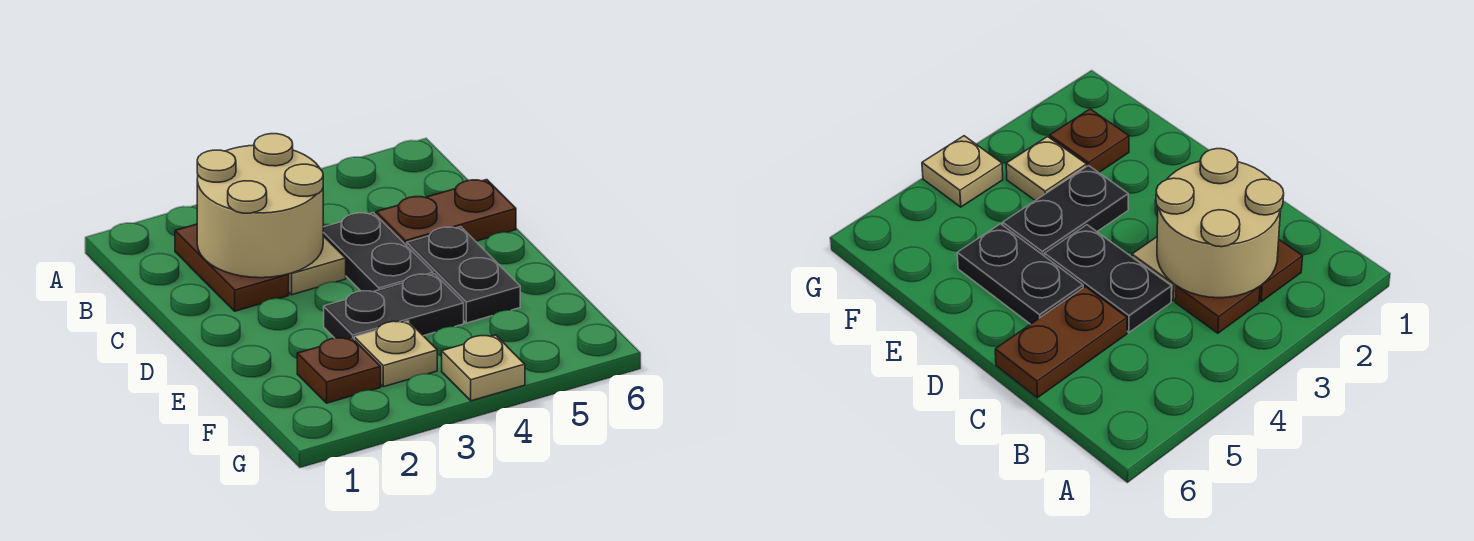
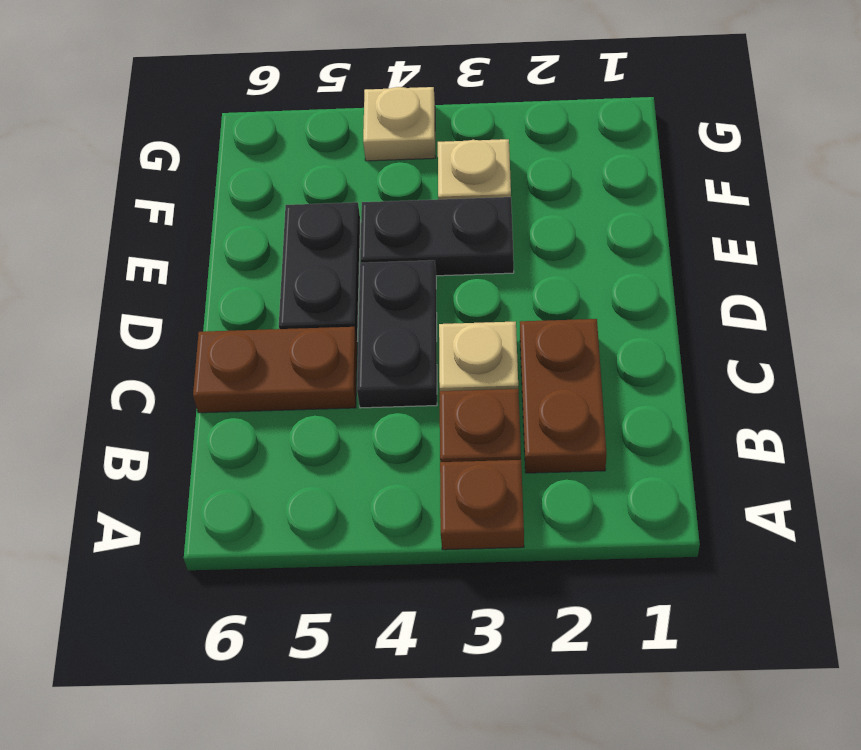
tan round brick B2:C3 level 2 -> none
brown plate F2 level 1 -> brown plate A3 level 1

